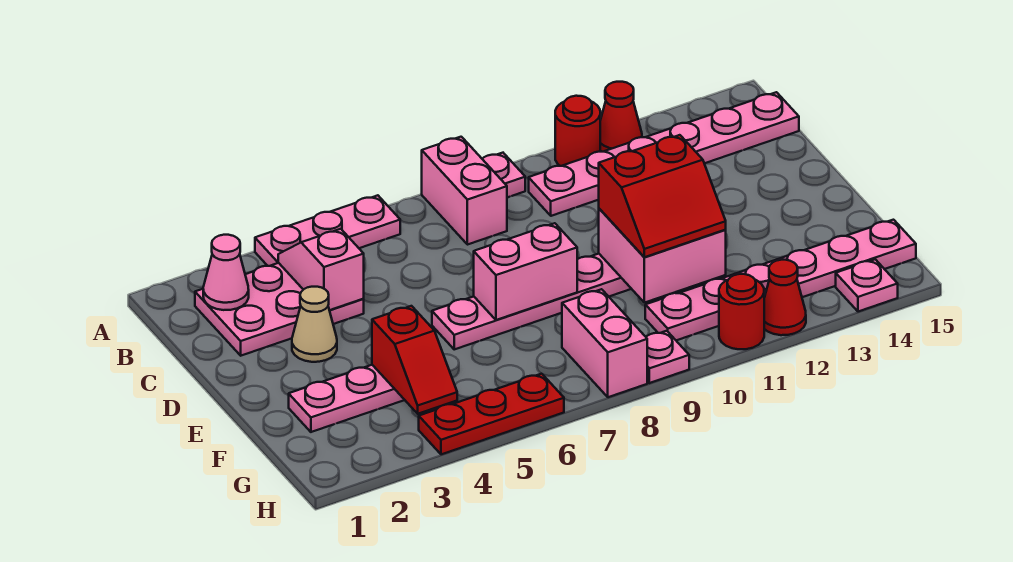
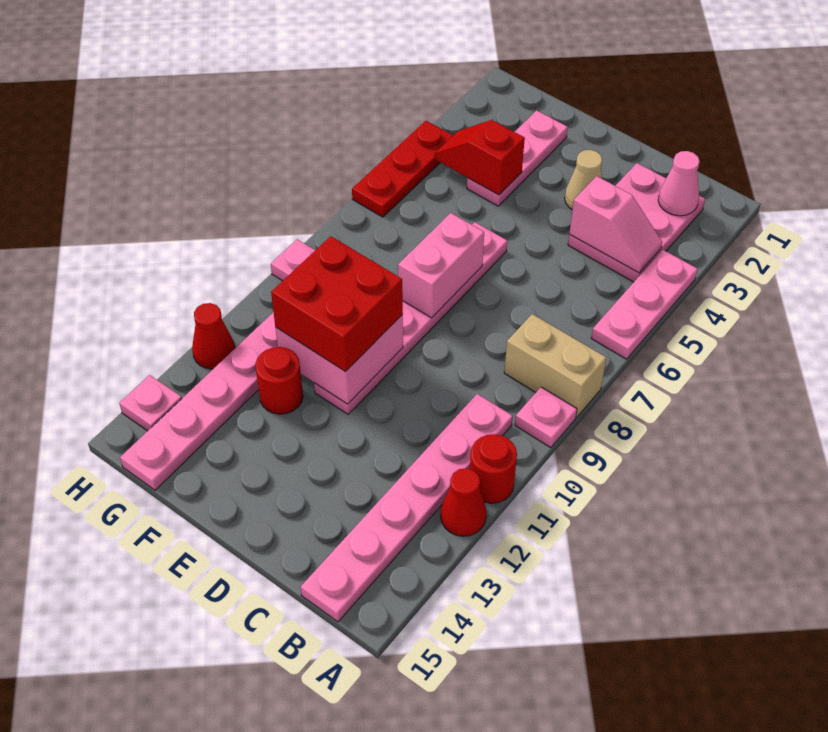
pink brick A8:B8 level 1 -> tan brick A8:B8 level 1
red slope E10:F11 level 3 top E -> red brick E10:F11 level 3
pink brick G8:H8 level 1 -> none
red round brick H11 level 1 -> red round brick F12 level 1

